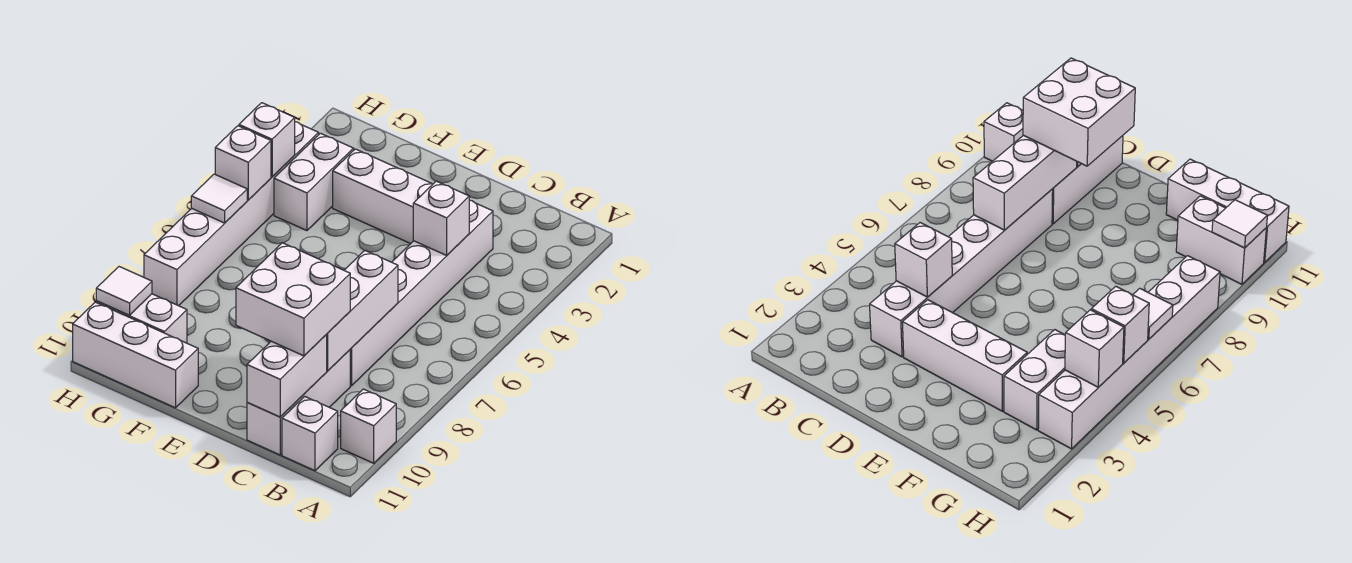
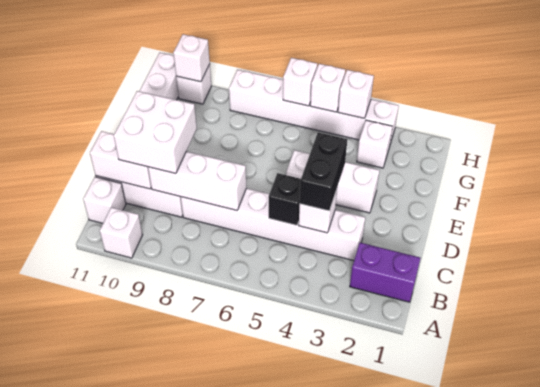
none -> purple brick B1:B2 level 1
none -> black brick C4:D4 level 3
none -> black brick C5 level 2
white brick D3:F3 level 1 -> white brick E3:E5 level 1
white brick G3:G4 level 1 -> white brick G3 level 1
white brick G10:H10 level 1 -> white brick H10 level 1
white tile H6 level 2 -> white brick H6 level 2
white tile H10 level 2 -> white brick H10 level 2

